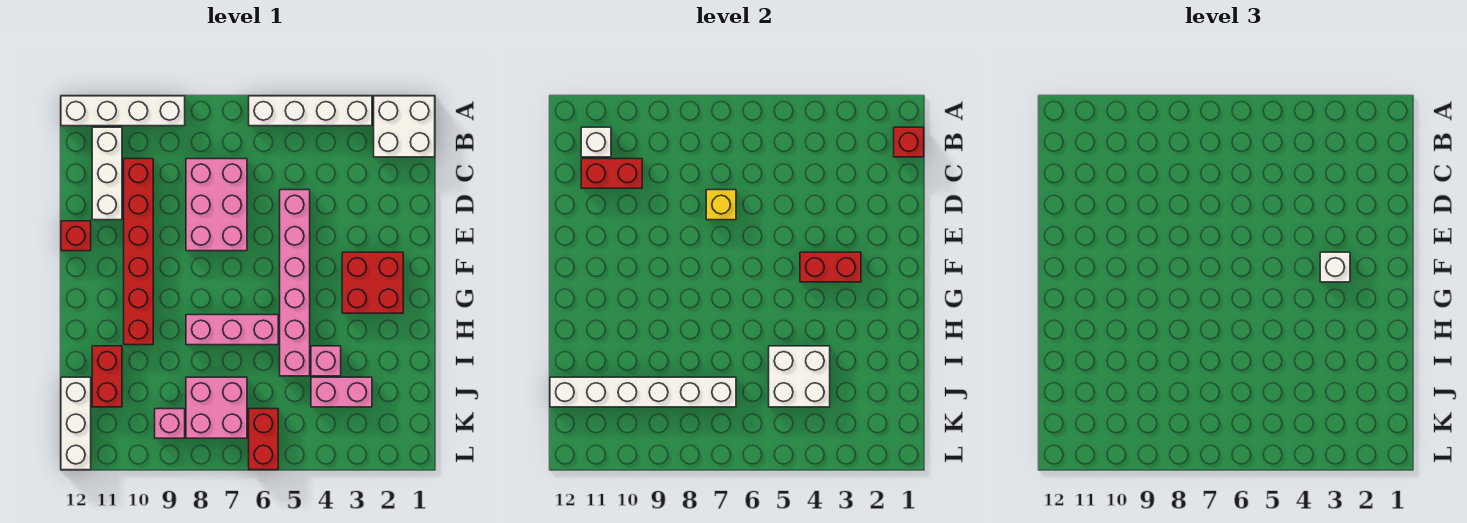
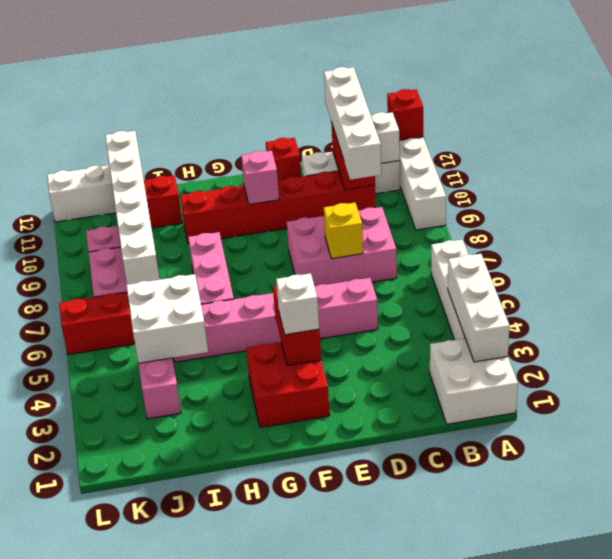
none -> white brick A2:A4 level 2
red brick B1 level 2 -> red brick A12 level 2
none -> white brick C9:C12 level 3
pink brick I4 level 1 -> pink brick F10 level 2

